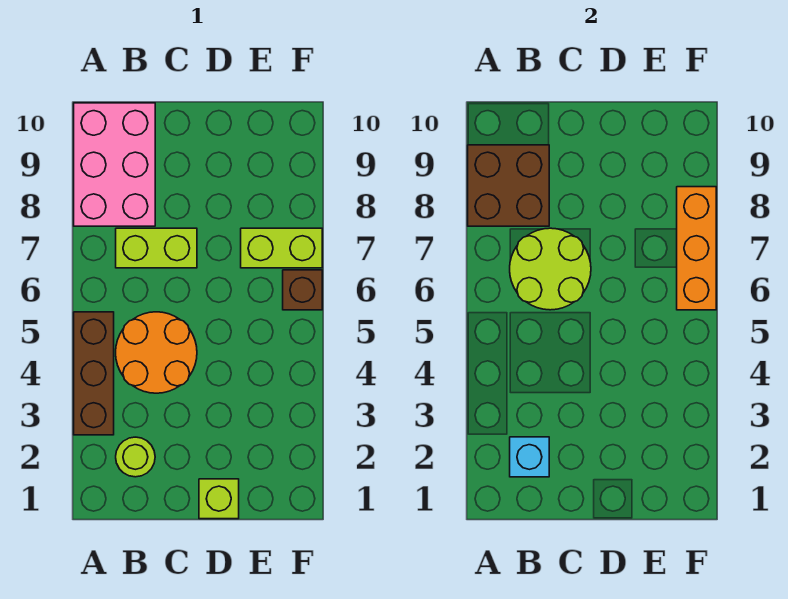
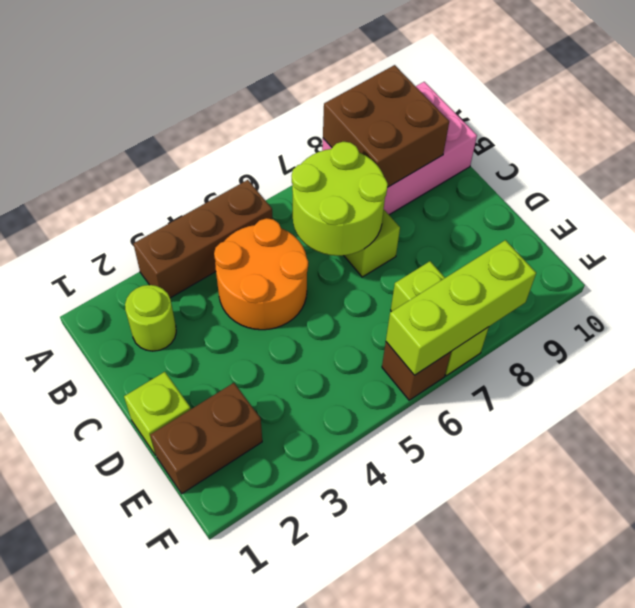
cyan brick B2 level 2 -> none
none -> brown brick E1:E2 level 1
orange brick F6:F8 level 2 -> lime brick F6:F8 level 2

